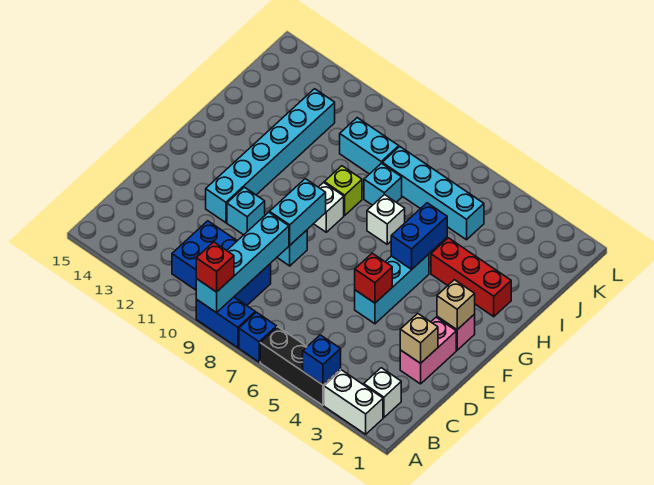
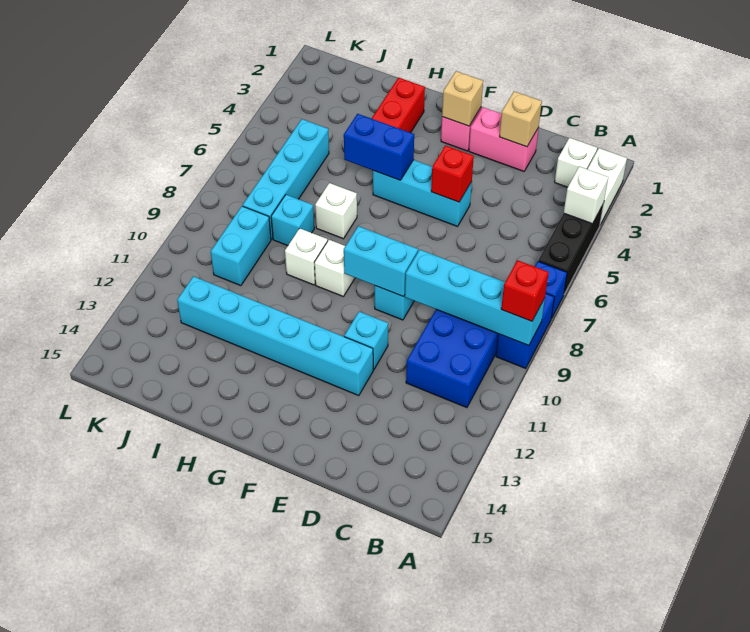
blue brick A4 level 2 -> white brick A4 level 2
lime brick H9 level 1 -> white brick H9 level 1

